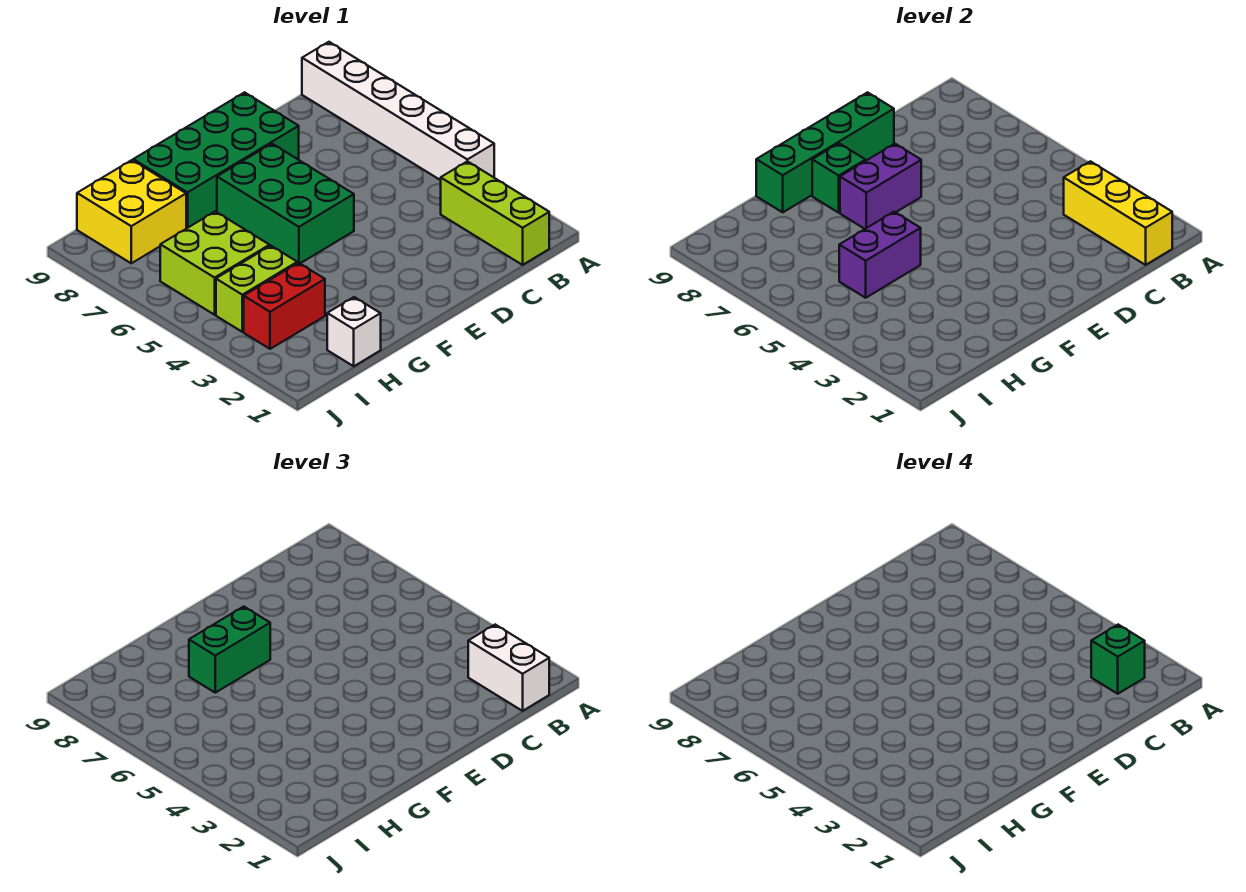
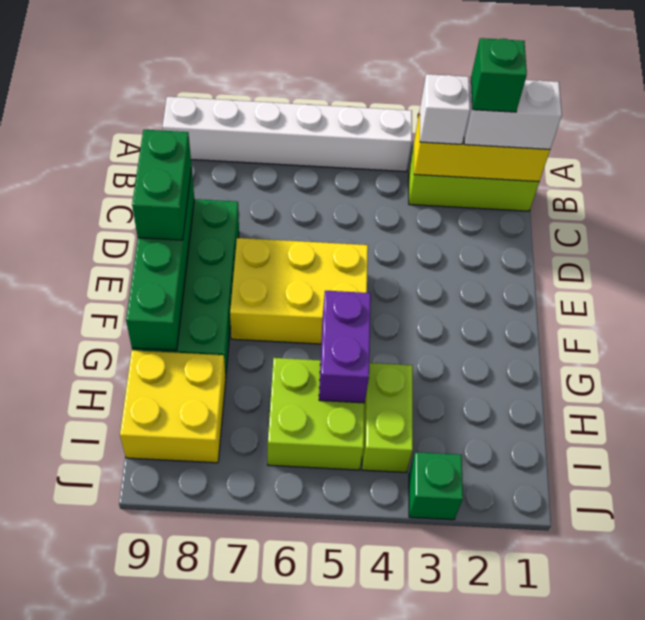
green brick E5:F7 level 1 -> yellow brick E5:F7 level 1
purple brick E7:F7 level 2 -> none
green brick F7:G7 level 3 -> green brick D9:E9 level 3
green brick F8 level 2 -> green brick J3 level 1
white brick H1 level 1 -> white brick B3 level 3
red brick H3:I3 level 1 -> none

